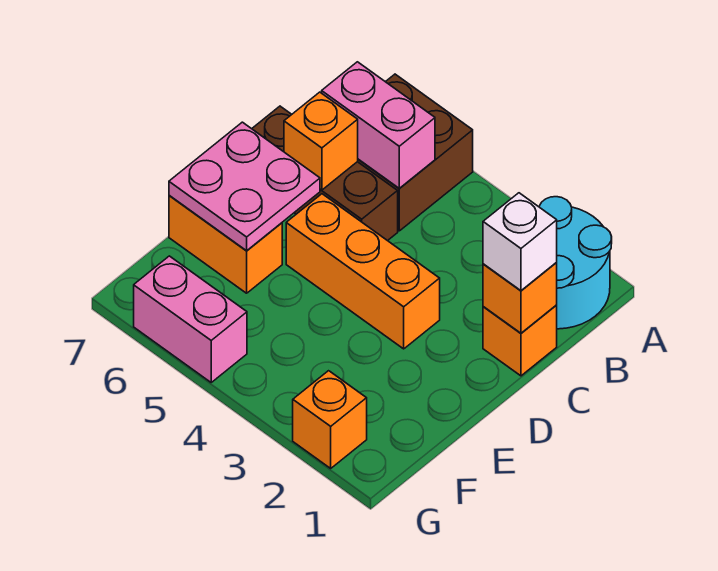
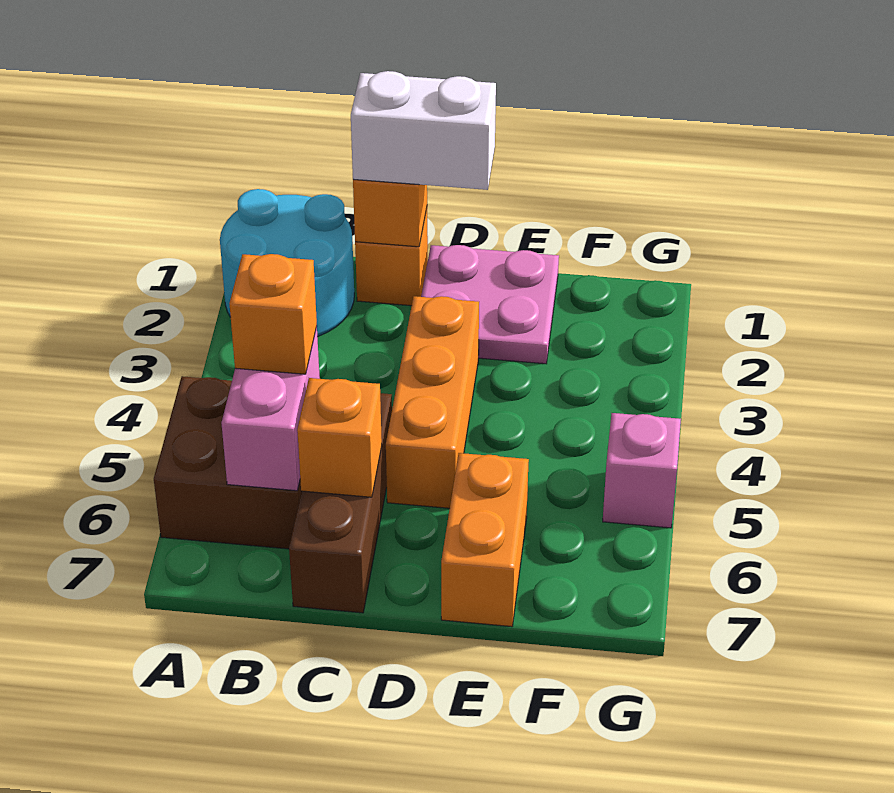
white brick C1 level 3 -> white brick C1:D1 level 3
pink plate D6:E7 level 2 -> pink plate D1:E2 level 1
orange brick G2 level 1 -> orange brick B5 level 3
pink brick G5:G6 level 1 -> pink brick G5 level 1

